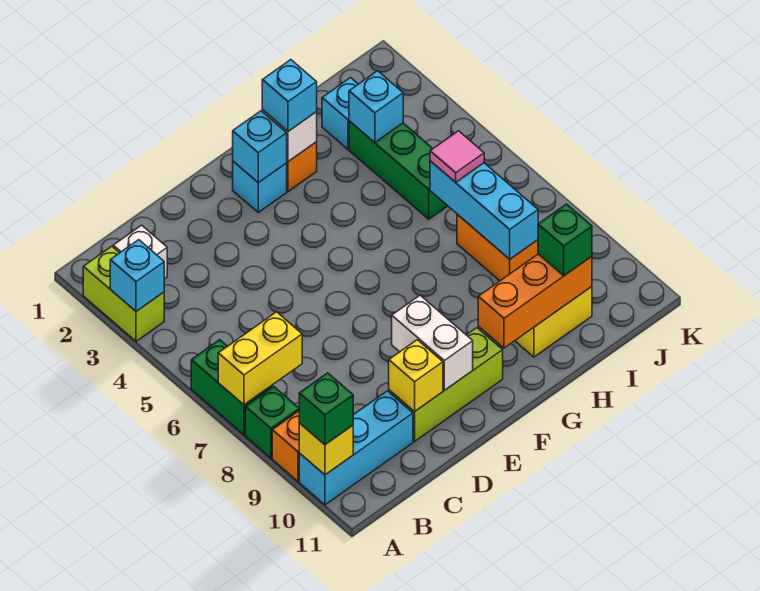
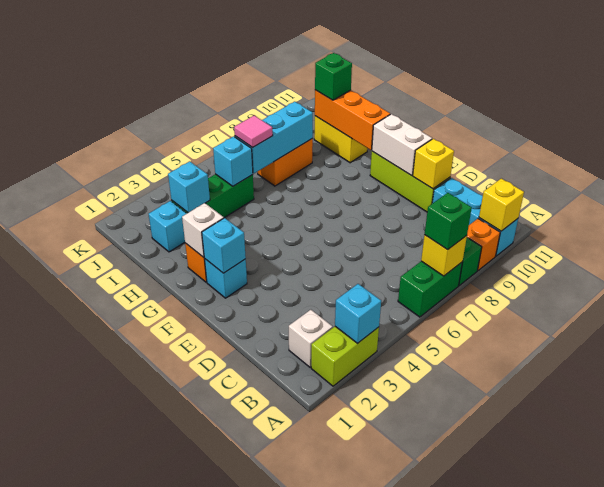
yellow brick A7:B7 level 2 -> yellow brick A7 level 2
green brick A10 level 3 -> green brick A7 level 3
white brick E9:E10 level 2 -> white brick E10:F10 level 2
cyan brick G2 level 3 -> cyan brick I5 level 2

